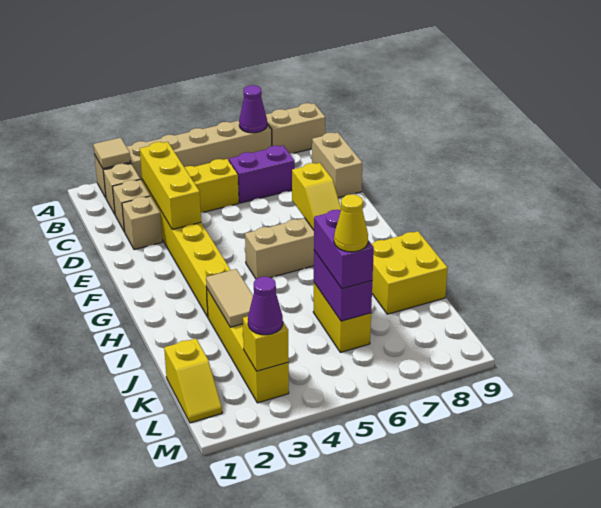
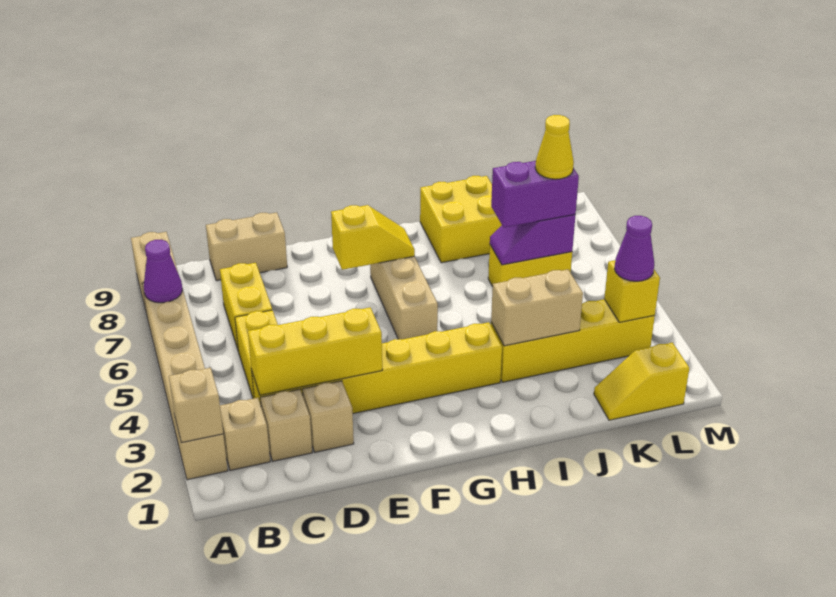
tan tile A2 level 2 -> tan brick A2 level 2
purple brick C6:C7 level 1 -> yellow brick C6:C7 level 1
tan tile I3:J3 level 2 -> tan brick I3:J3 level 2
purple brick J6:K6 level 2 -> purple slope J6:K6 level 2 top K
yellow slope K1:L1 level 1 top K -> yellow slope K1:L1 level 1 top L

